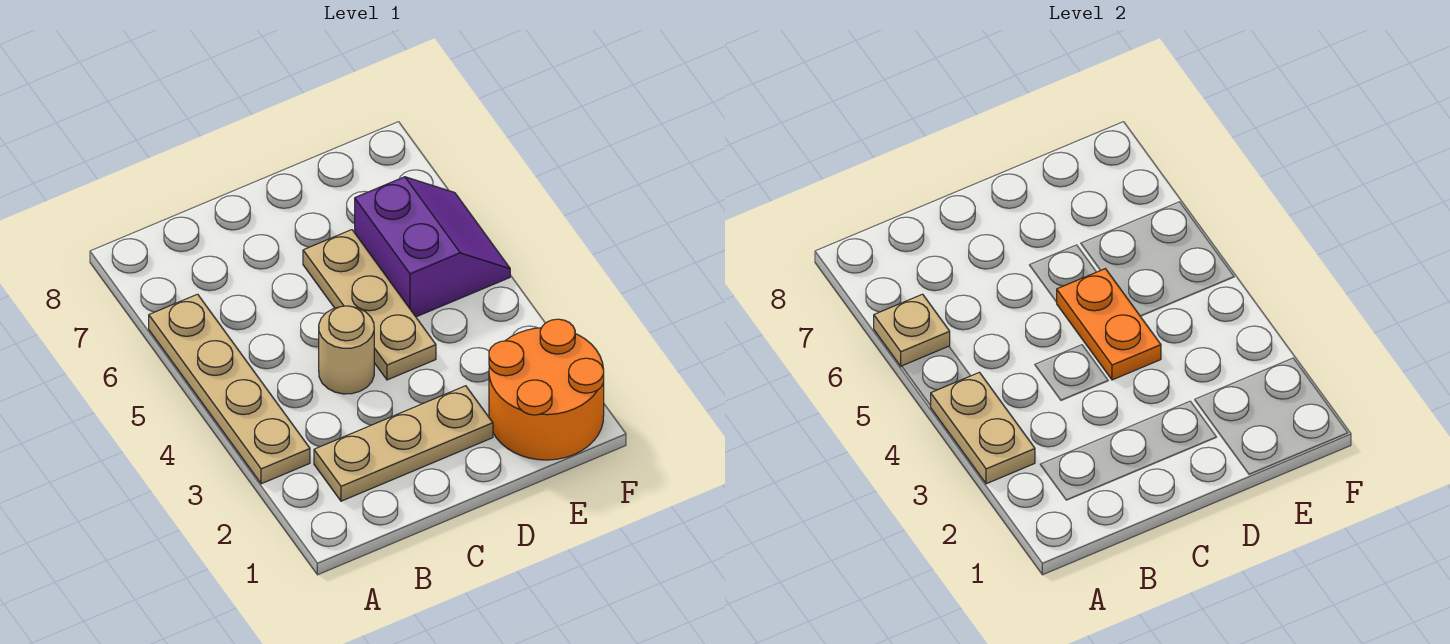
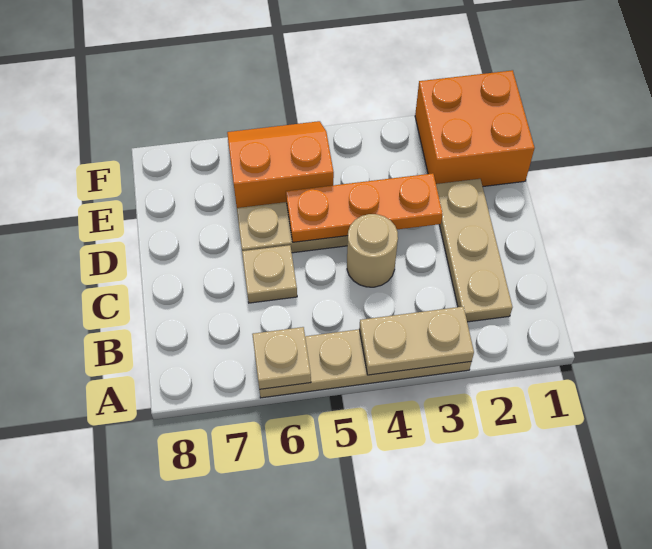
none -> tan plate C6 level 1
orange plate D4:D5 level 2 -> orange plate D3:D5 level 2
orange round brick E1:F2 level 1 -> orange brick E1:F2 level 1
purple slope E5:F6 level 1 top E -> orange slope E5:F6 level 1 top E

